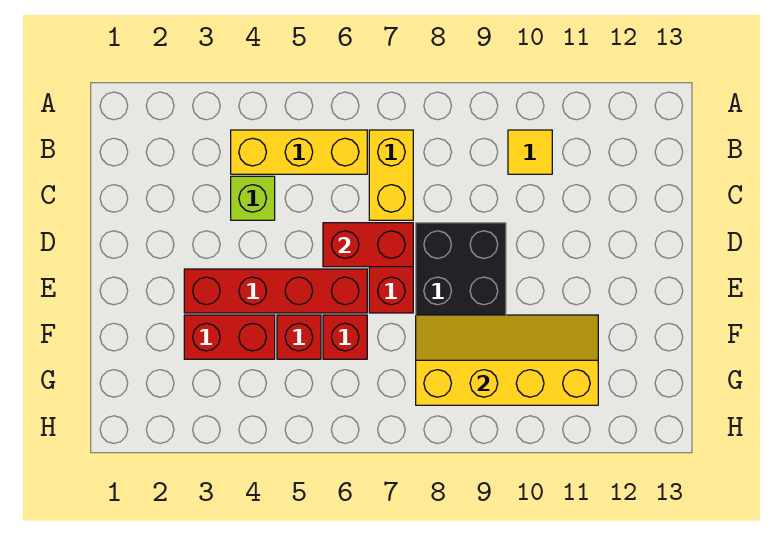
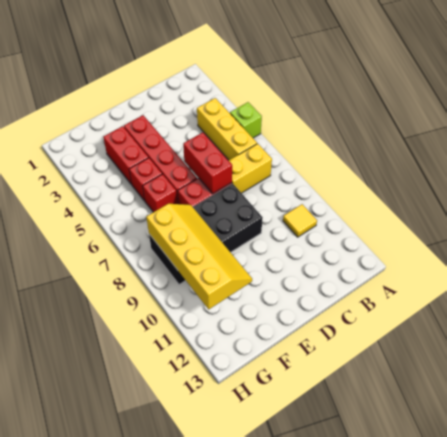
lime brick C4 level 1 -> lime brick A5 level 1

